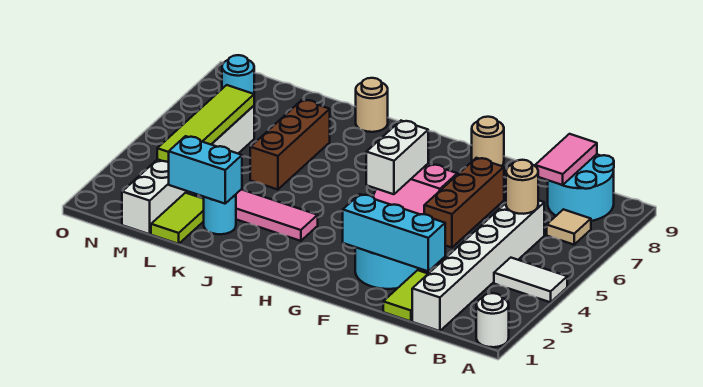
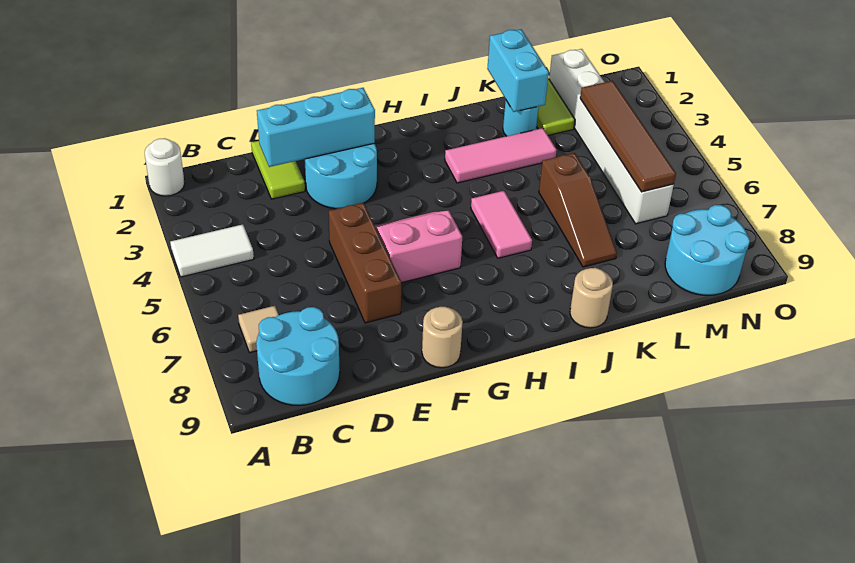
white brick C1:C6 level 1 -> none
tan round brick C6 level 2 -> none
pink tile C8:C9 level 2 -> pink tile I5:I6 level 1
white brick G5:G6 level 2 -> none
cyan brick K2:L2 level 2 -> cyan brick K1:K2 level 2
brown brick K5:K7 level 1 -> brown slope K5:K7 level 1 top 5
lime tile M3:M6 level 2 -> brown tile M3:M6 level 2
cyan round brick N8 level 1 -> cyan round brick M8:N9 level 1

